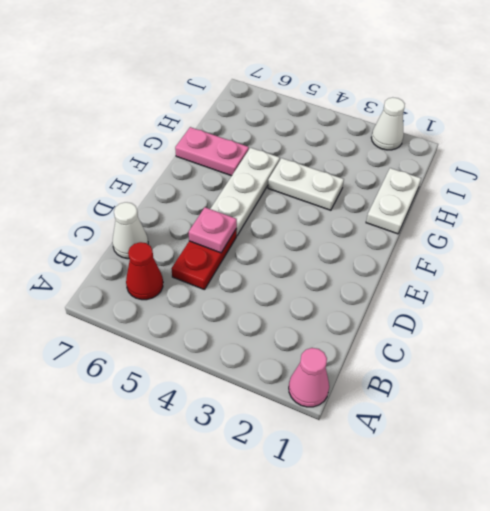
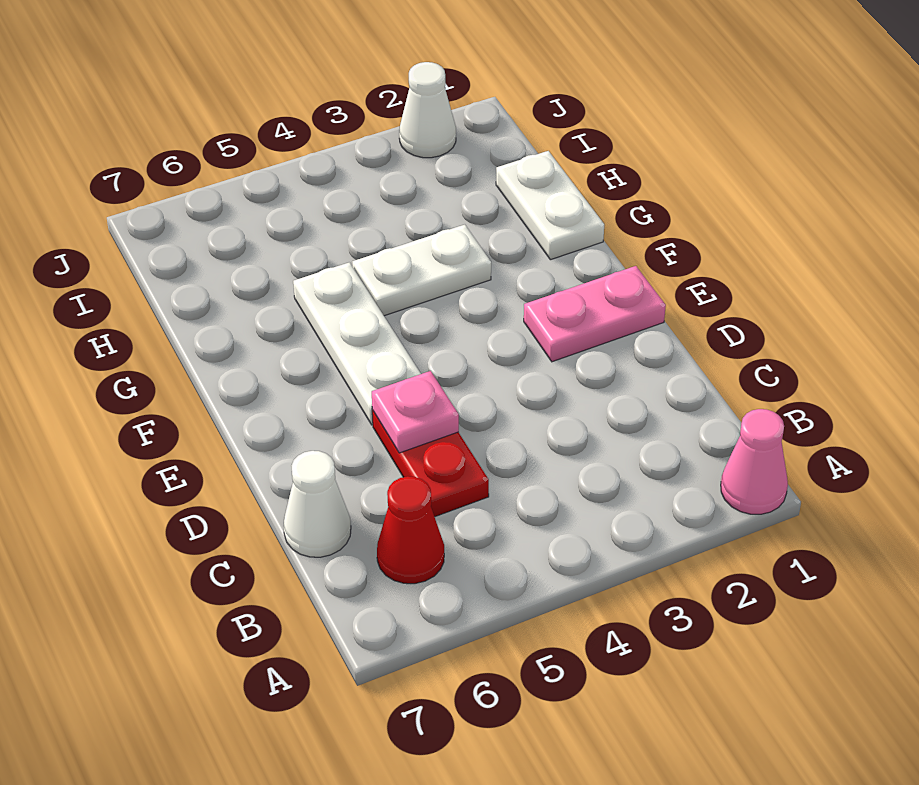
pink plate G6:G7 level 1 -> pink plate E1:E2 level 1

